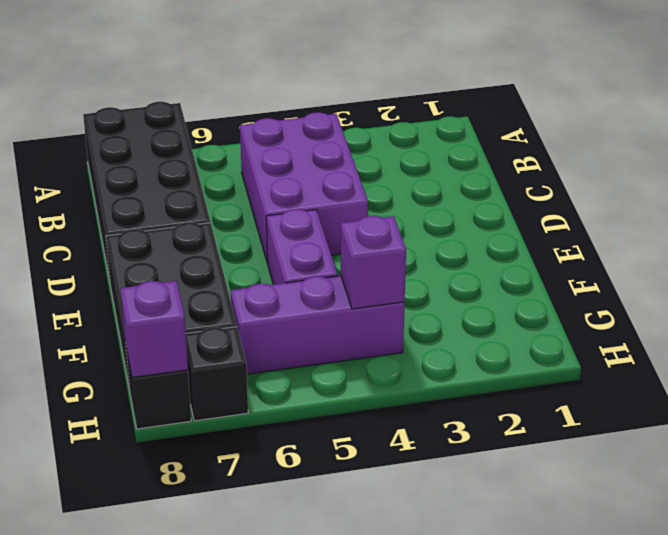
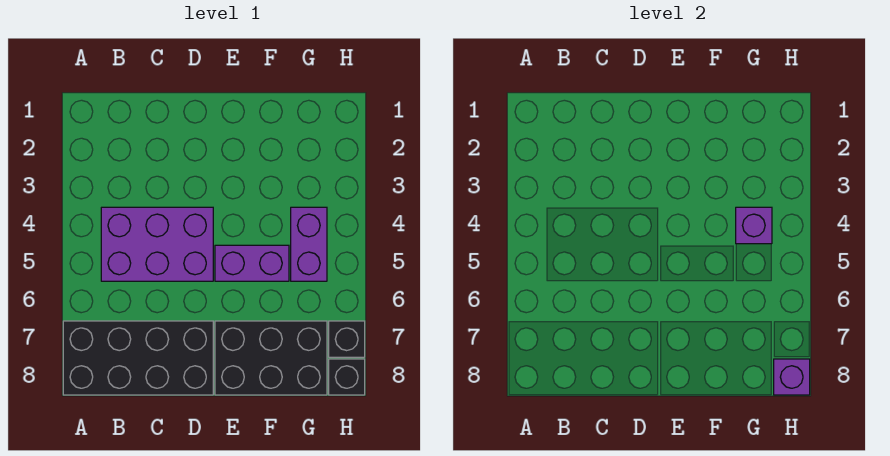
purple brick G4:G6 level 1 -> purple brick G4:G5 level 1

